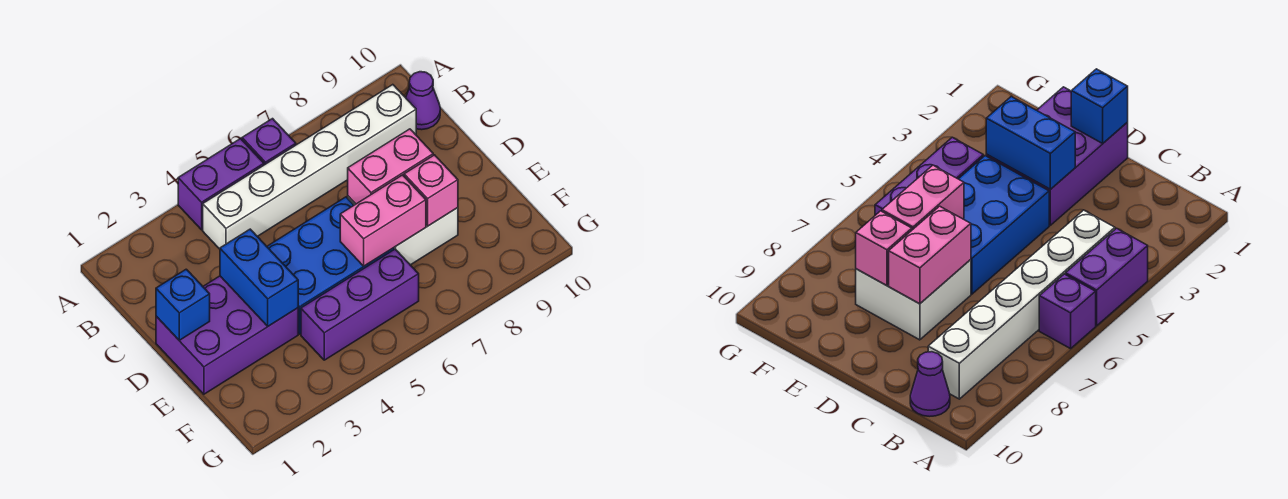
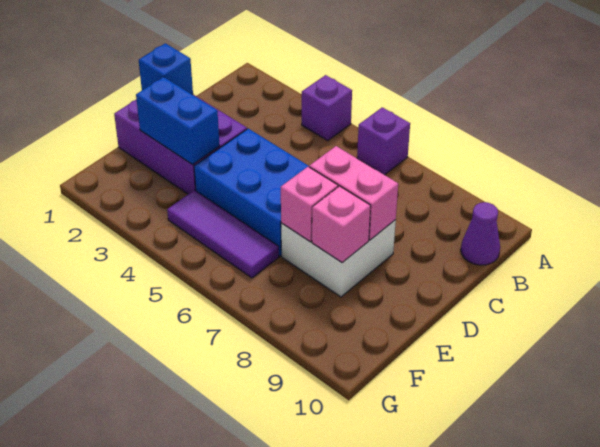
purple brick A4:A5 level 1 -> purple brick A4 level 1
white brick B4:B9 level 1 -> none
blue brick D3:E3 level 2 -> blue brick E2:E3 level 2
pink brick E6:E7 level 2 -> pink brick E7 level 2
purple brick F4:F6 level 1 -> purple tile F4:F6 level 1

